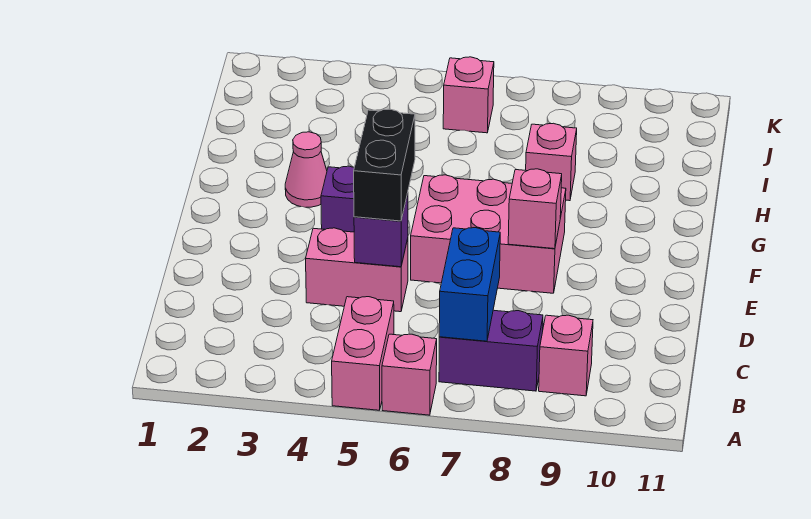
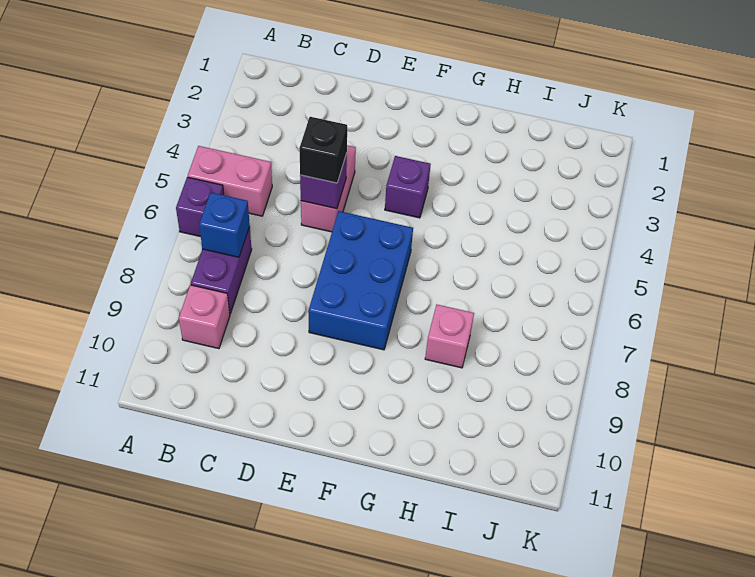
pink brick A6 level 1 -> purple brick A6 level 1
blue brick B7:C7 level 2 -> blue brick B7 level 2
black brick D5:E5 level 3 -> black brick D5 level 3
pink brick E6:F8 level 1 -> blue brick E6:F8 level 1
pink brick E8 level 2 -> none
pink cone G3 level 1 -> none
pink brick J6 level 1 -> none

